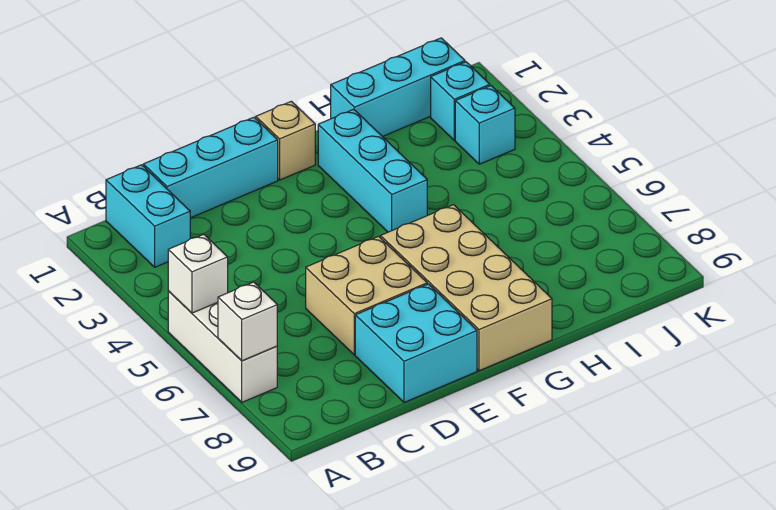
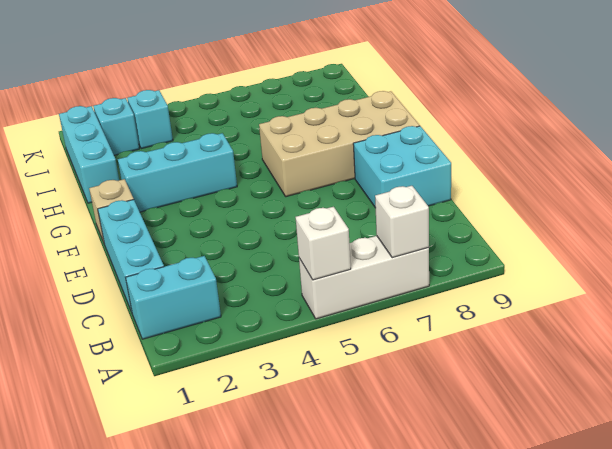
tan brick D6:E7 level 1 -> none

